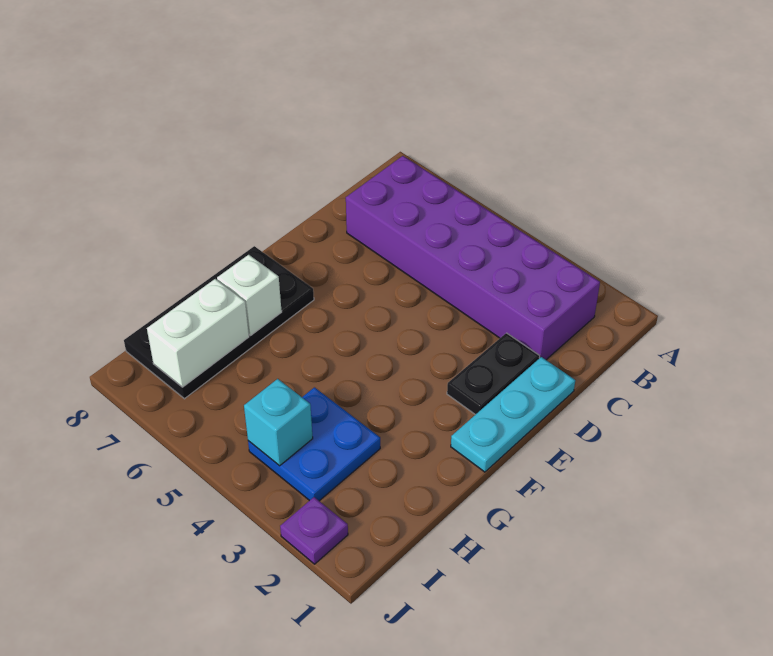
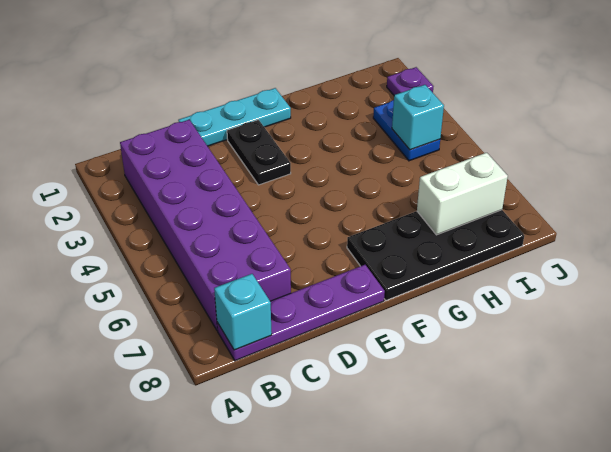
none -> purple plate B8:E8 level 1
none -> cyan brick B8 level 2
black plate D2:E2 level 1 -> black plate E2:E3 level 1
white brick G7 level 2 -> none
blue plate H3:I4 level 1 -> blue plate I3:I4 level 1

